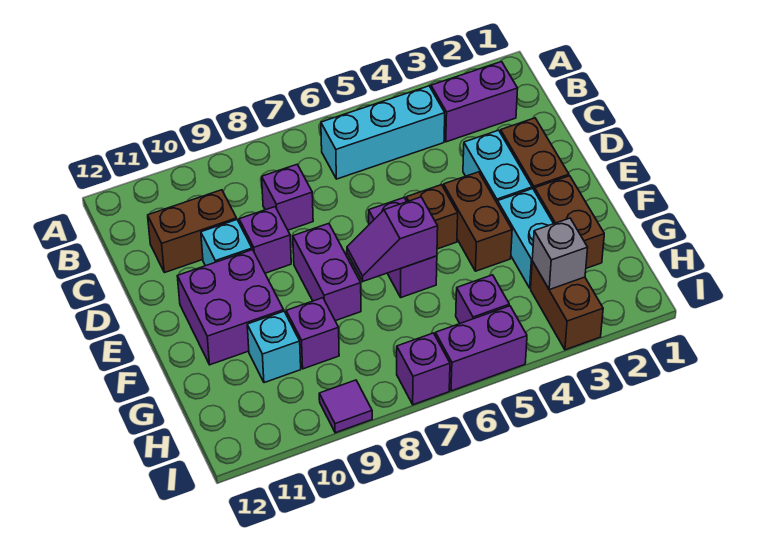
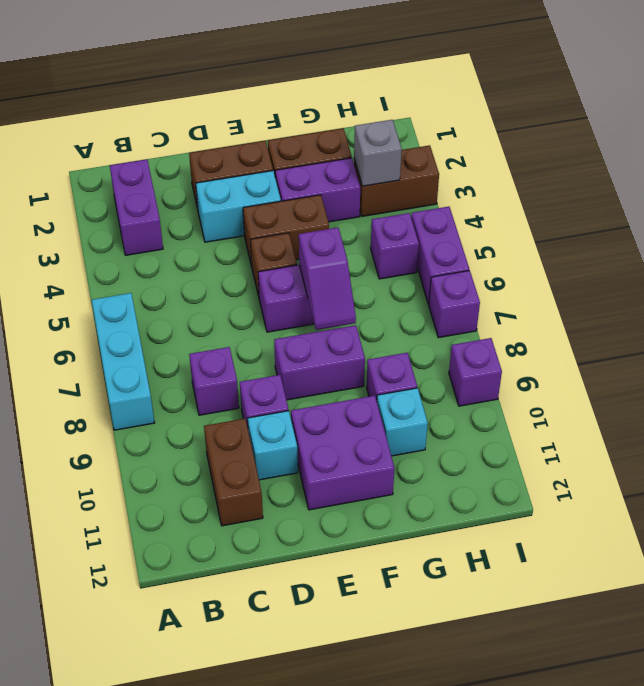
cyan brick B4:B6 level 1 -> cyan brick A6:A8 level 1
cyan brick F3:G3 level 1 -> purple brick F3:G3 level 1
purple tile I9 level 1 -> purple brick I9 level 1

